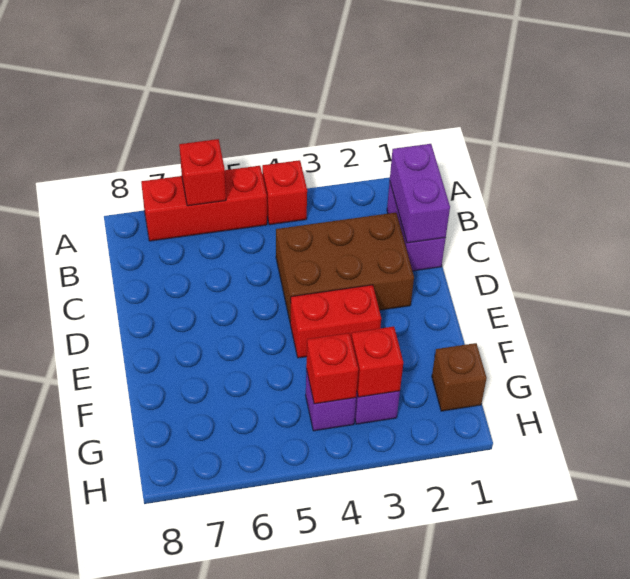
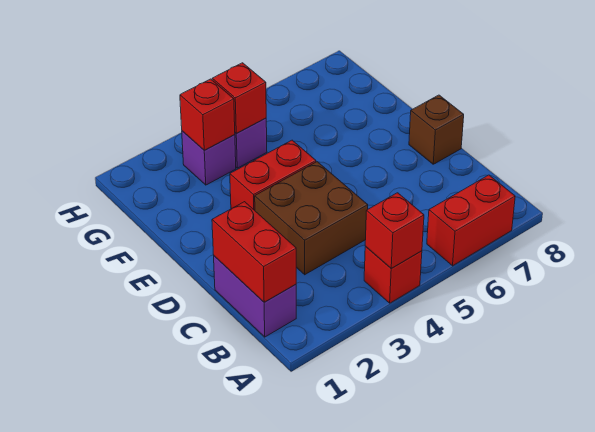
red brick A5:A7 level 1 -> red brick A6:A7 level 1
red brick A6 level 2 -> red brick A4 level 2
purple brick B1:C1 level 2 -> red brick B1:C1 level 2
brown brick C2:D4 level 1 -> brown brick C3:D4 level 1
brown brick G1 level 1 -> brown brick D8 level 1

